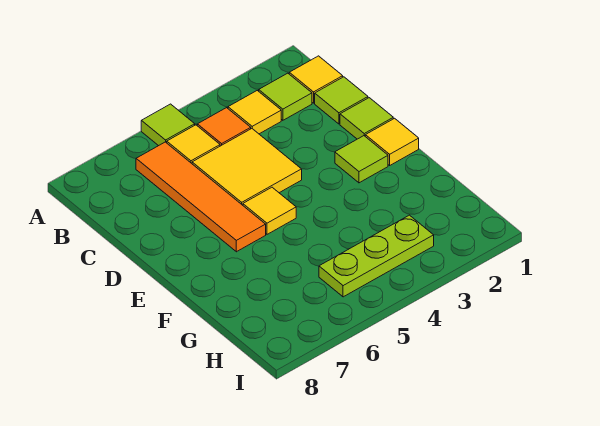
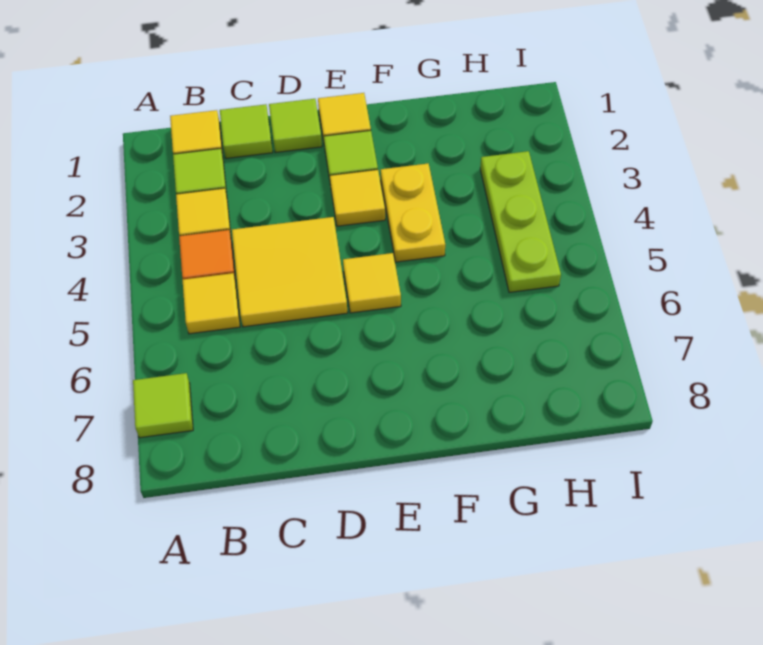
lime tile A5 level 1 -> lime tile A7 level 1
orange tile B6:E6 level 1 -> none
none -> yellow tile E3 level 1
none -> yellow plate F3:F4 level 1

